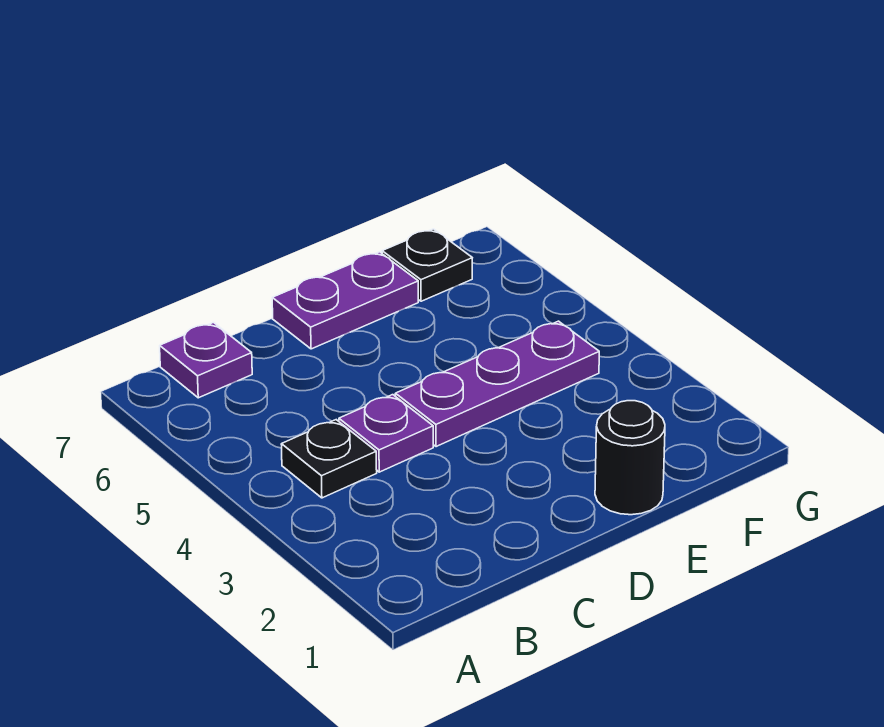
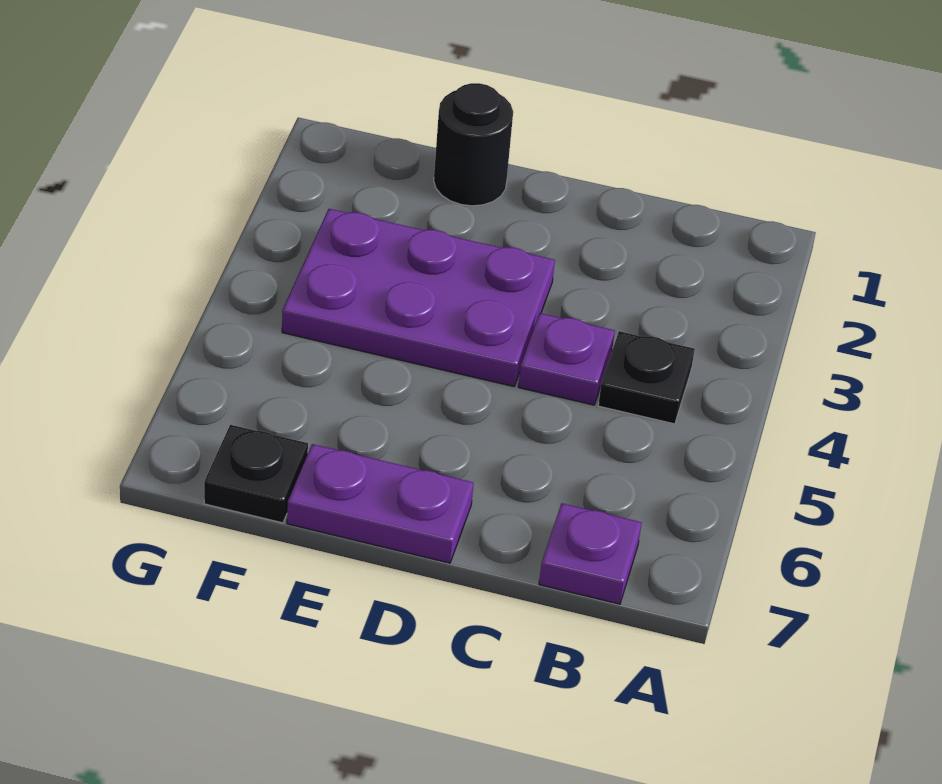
purple plate D4:F4 level 1 -> purple plate D3:F4 level 1

